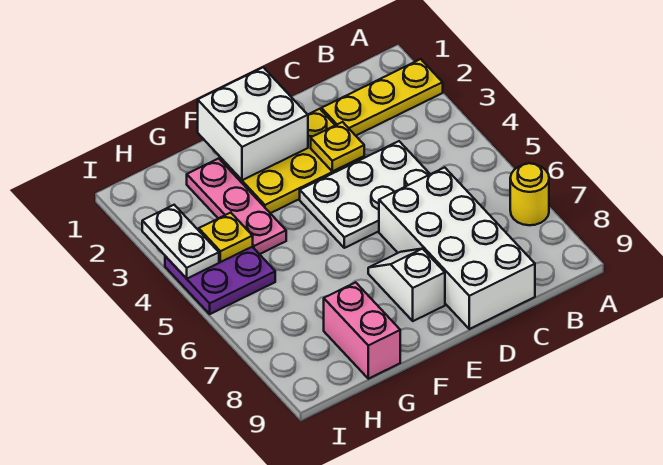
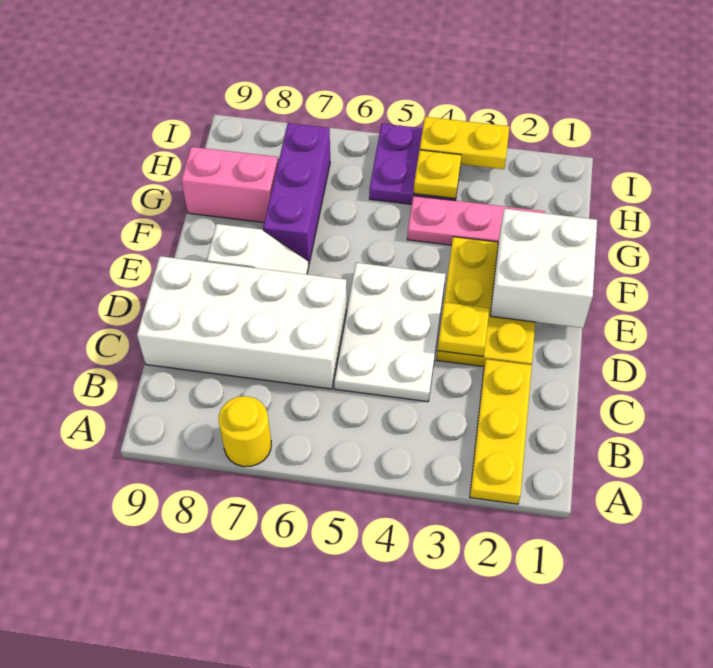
none -> purple brick F7:H7 level 1
white plate I3:I4 level 2 -> yellow plate I3:I4 level 2

